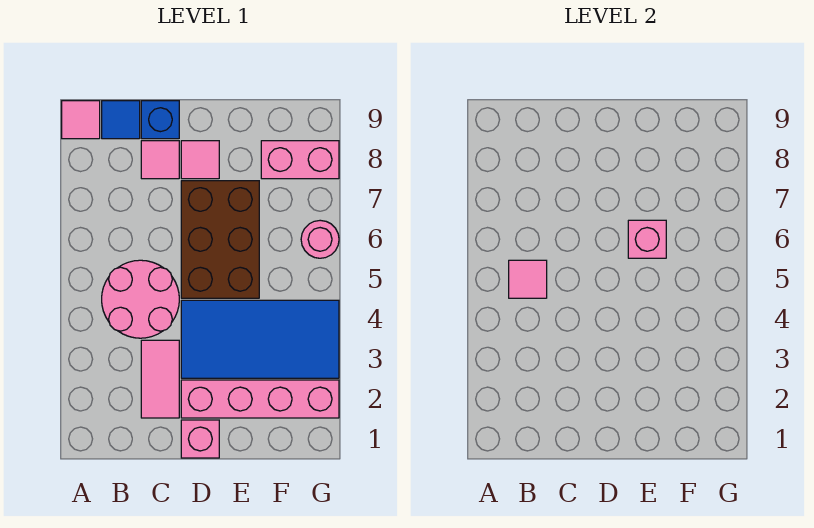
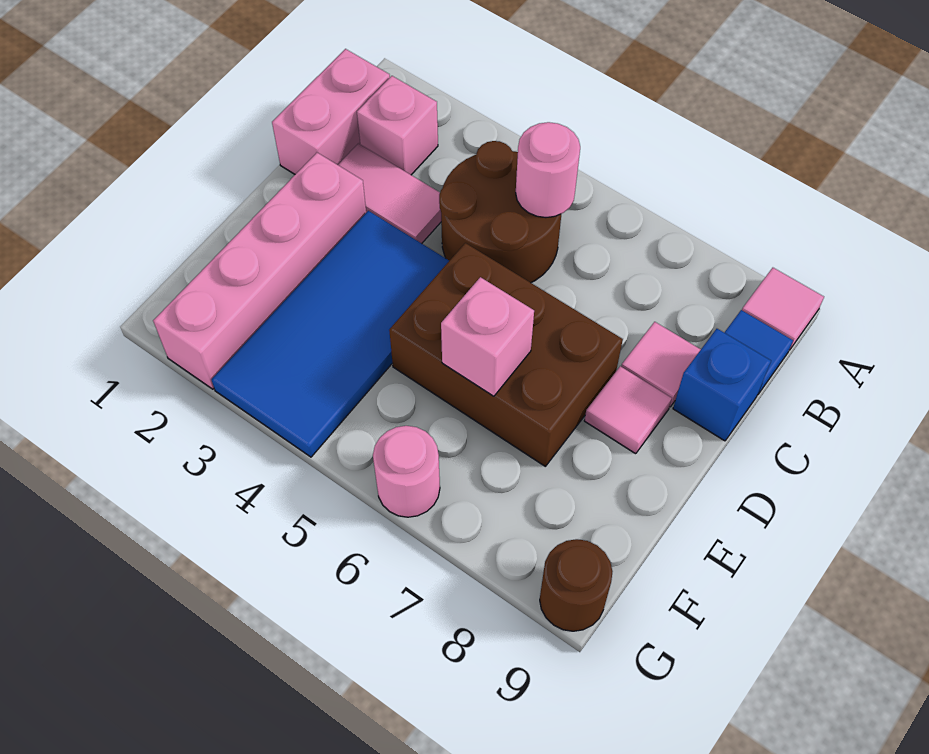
pink round brick B4:C5 level 1 -> brown round brick B4:C5 level 1
pink tile B5 level 2 -> pink round brick B5 level 2
pink brick D1 level 1 -> pink brick B2 level 1
pink brick F8:G8 level 1 -> pink brick B1:C1 level 1
none -> brown round brick G9 level 1

